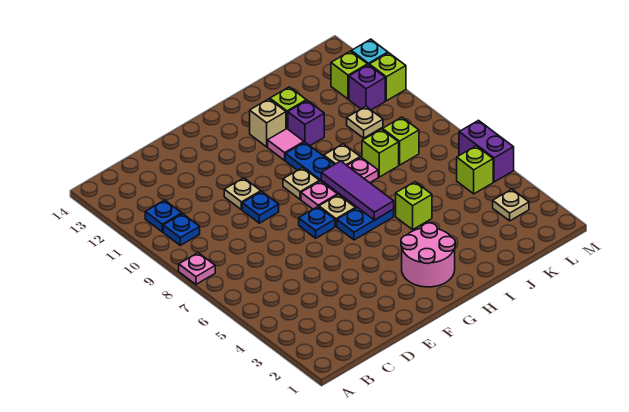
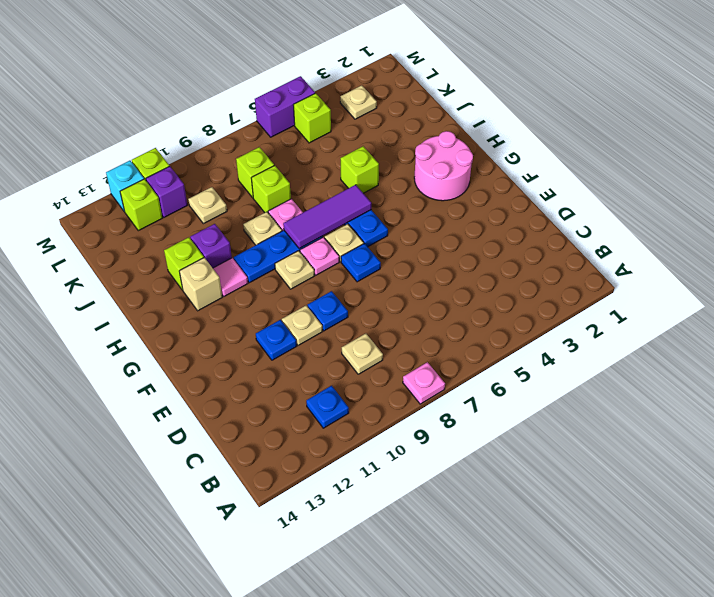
blue plate B10 level 1 -> blue plate E11 level 1
none -> tan plate C9 level 1

